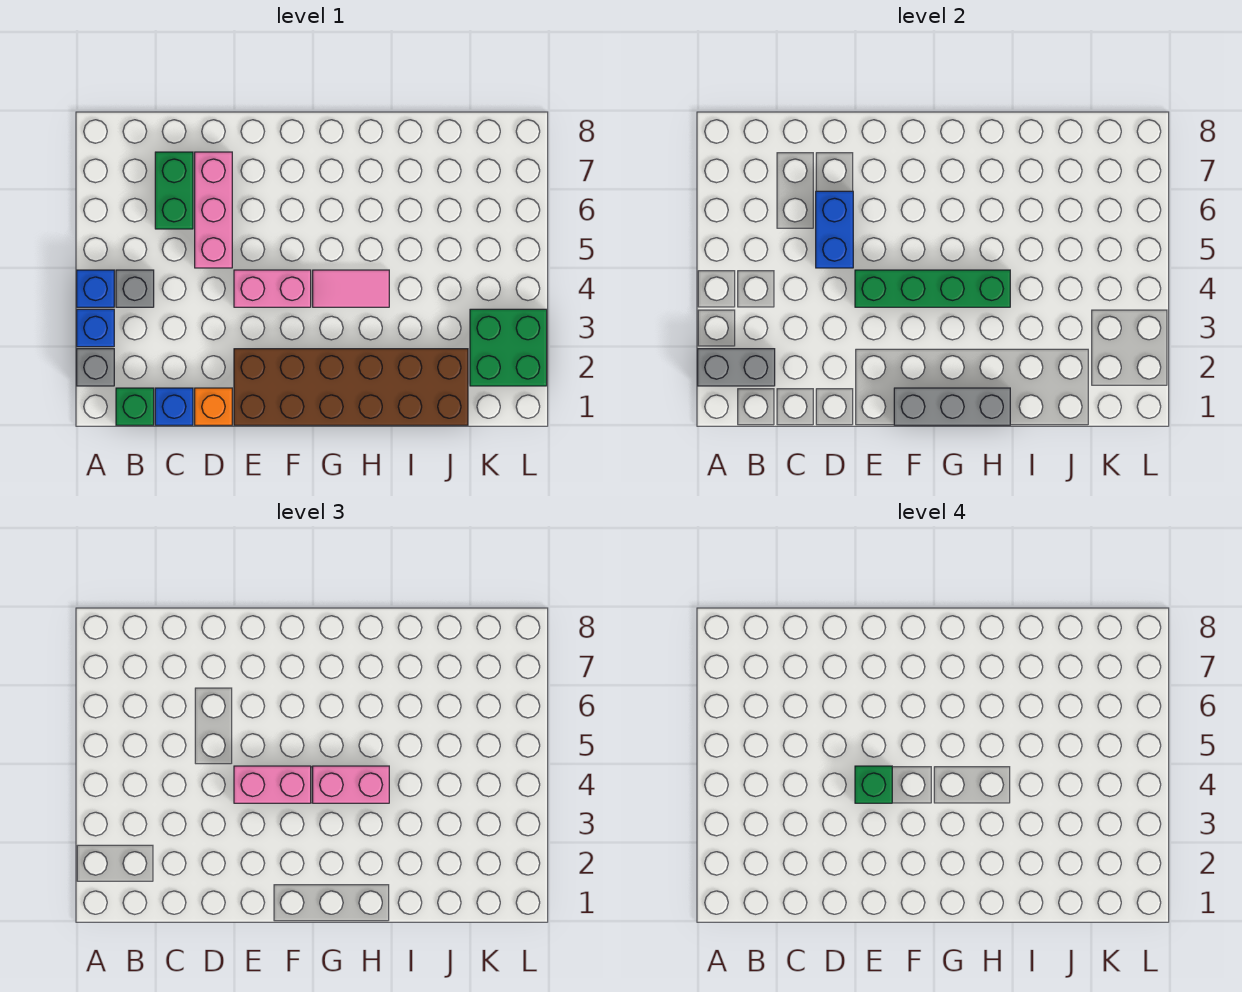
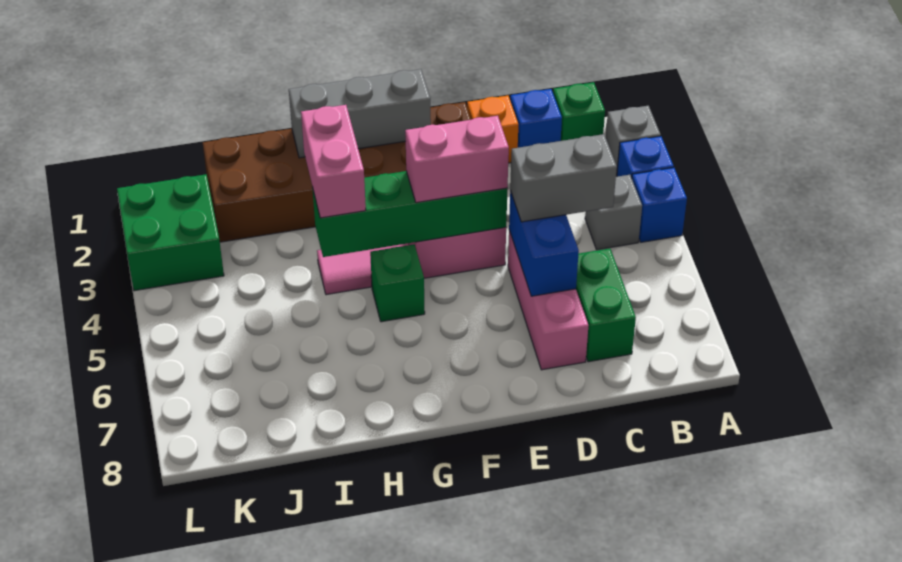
grey brick A2:B2 level 2 -> grey brick C5:D5 level 3
green brick E4 level 4 -> green brick G5 level 1
pink brick G4:H4 level 3 -> pink brick H3:H4 level 3

